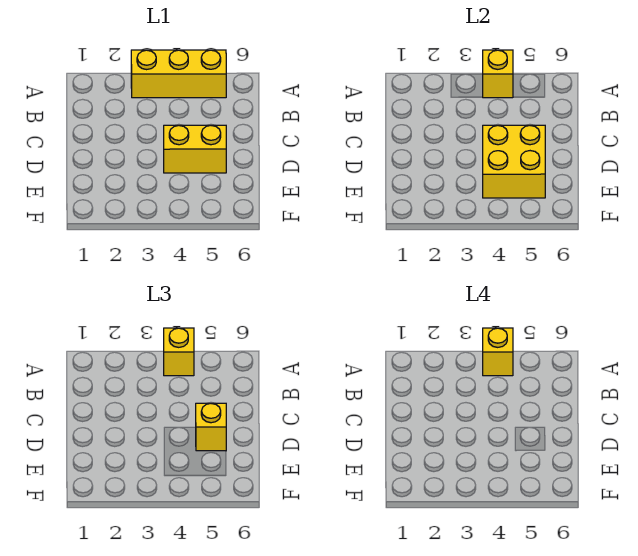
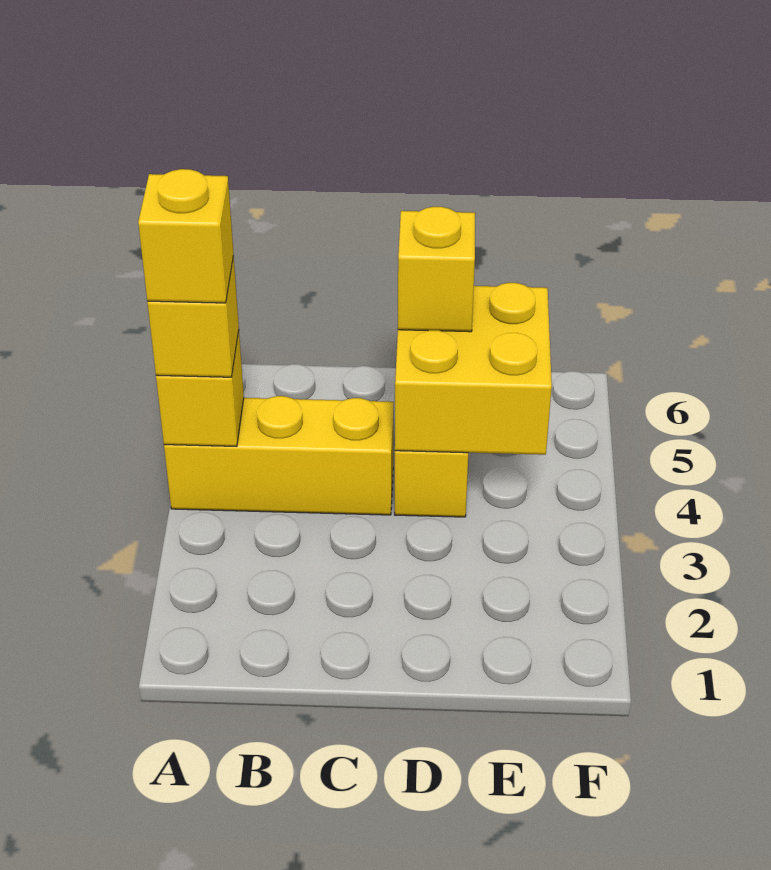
yellow brick A3:A5 level 1 -> yellow brick A4:C4 level 1

